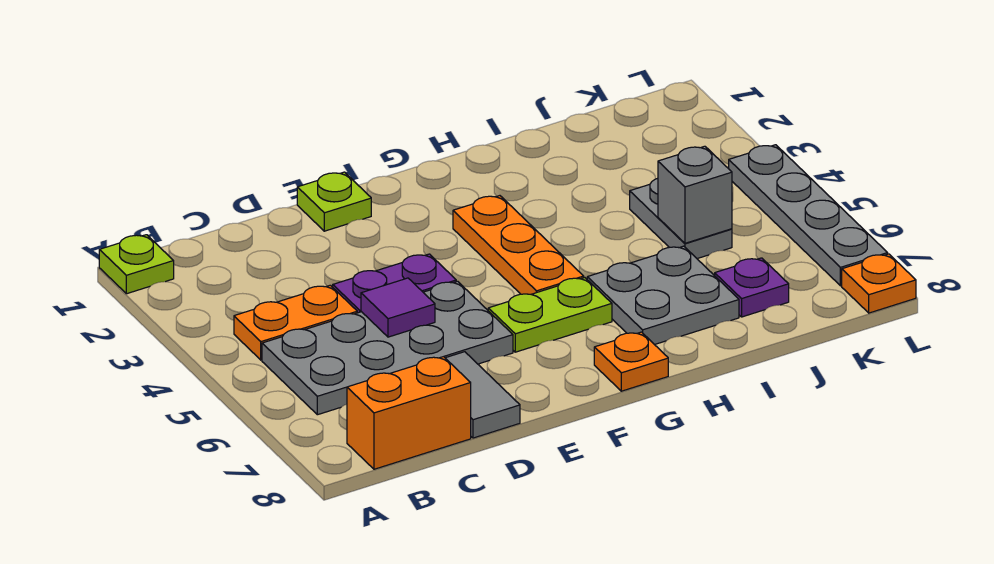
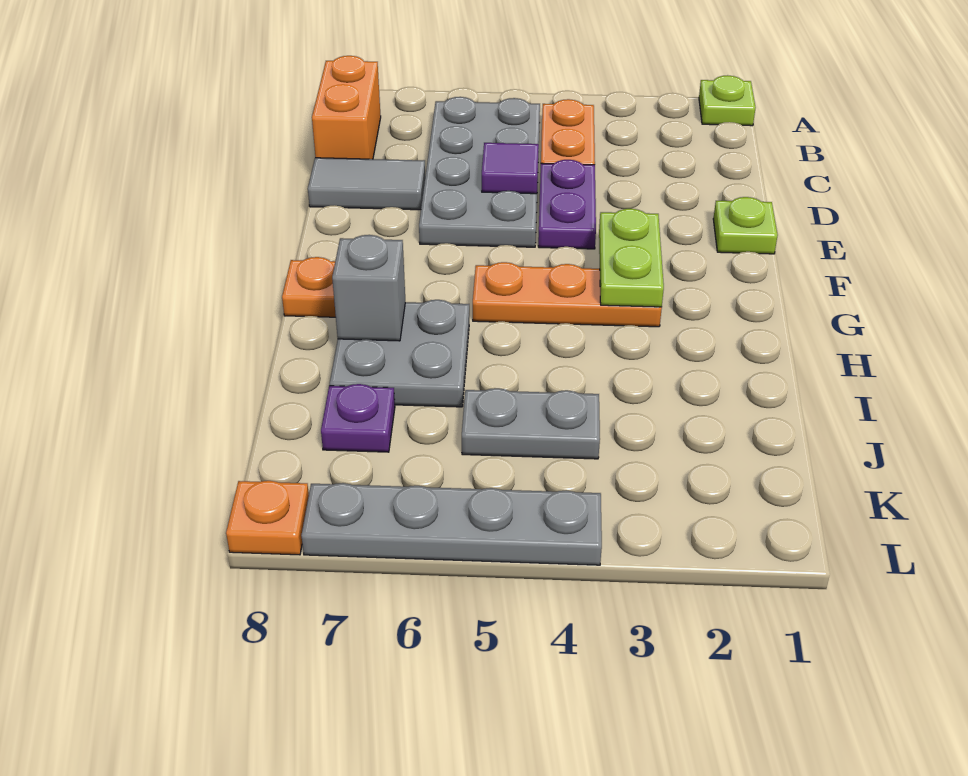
lime plate F6:G6 level 1 -> lime plate F3:G3 level 2
grey brick J5 level 2 -> grey brick H7 level 2

